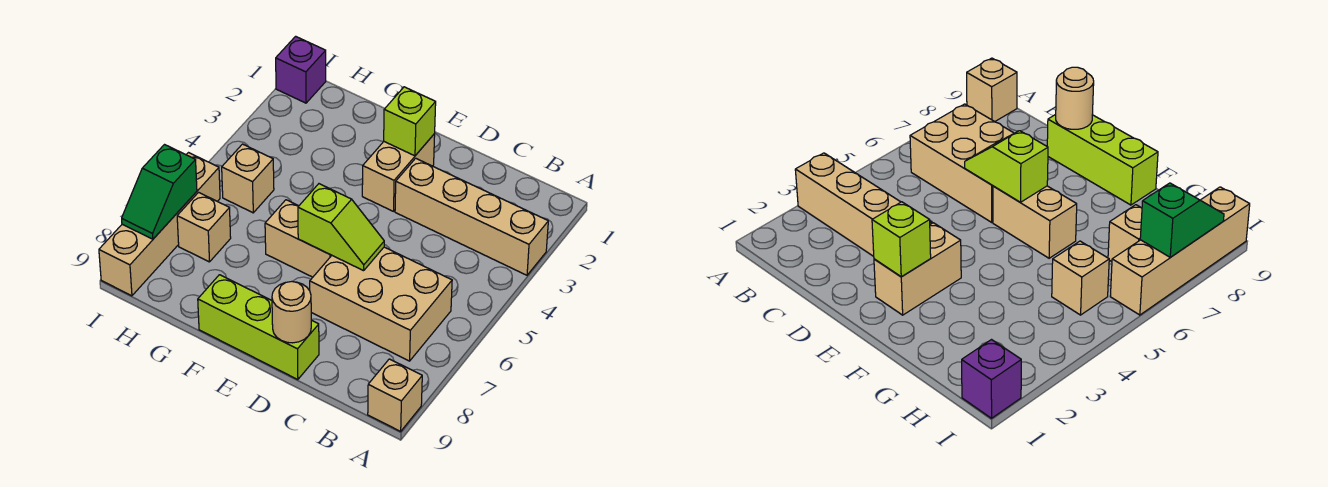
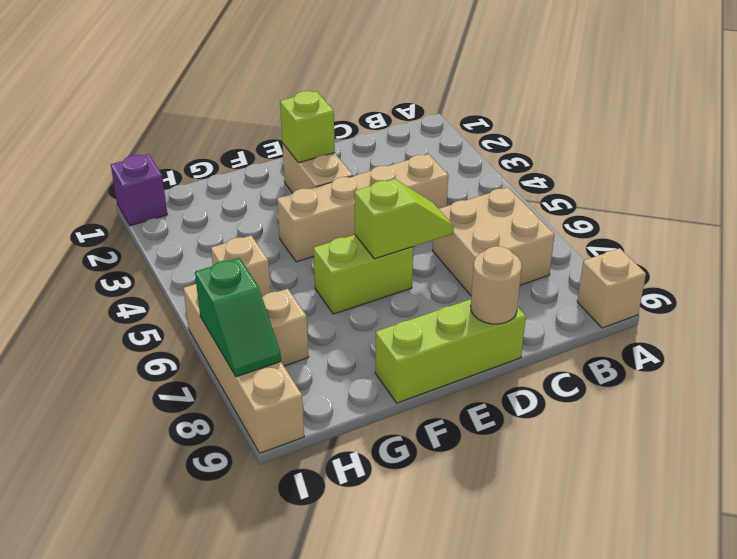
tan brick A3:D3 level 1 -> tan brick C4:F4 level 1
tan brick B6:D7 level 1 -> tan brick B6:C7 level 1
tan brick E6:F6 level 1 -> lime brick E6:F6 level 1

